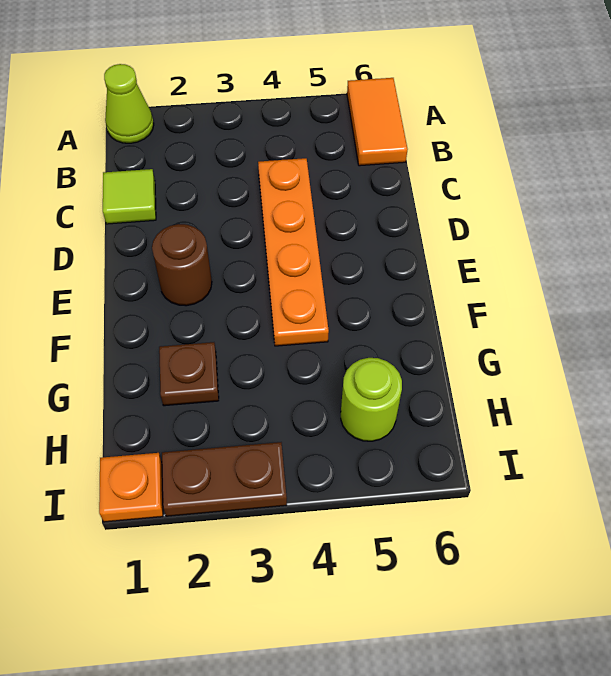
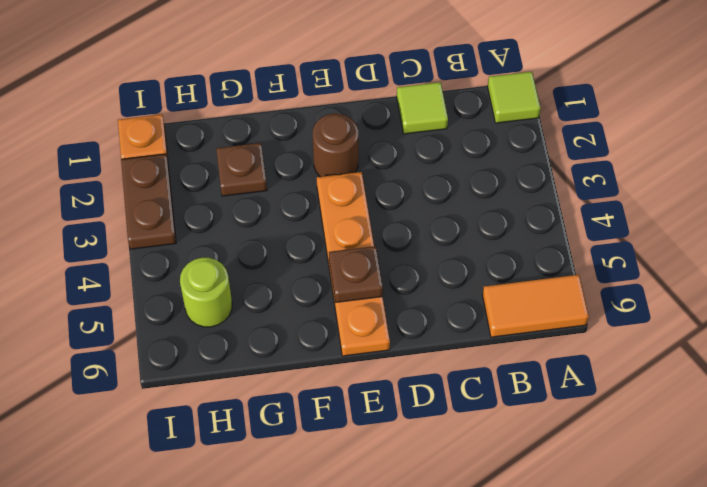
lime cone A1 level 1 -> lime tile A1 level 1
orange plate C4:F4 level 1 -> orange plate E3:E6 level 1
none -> brown plate E5 level 2

